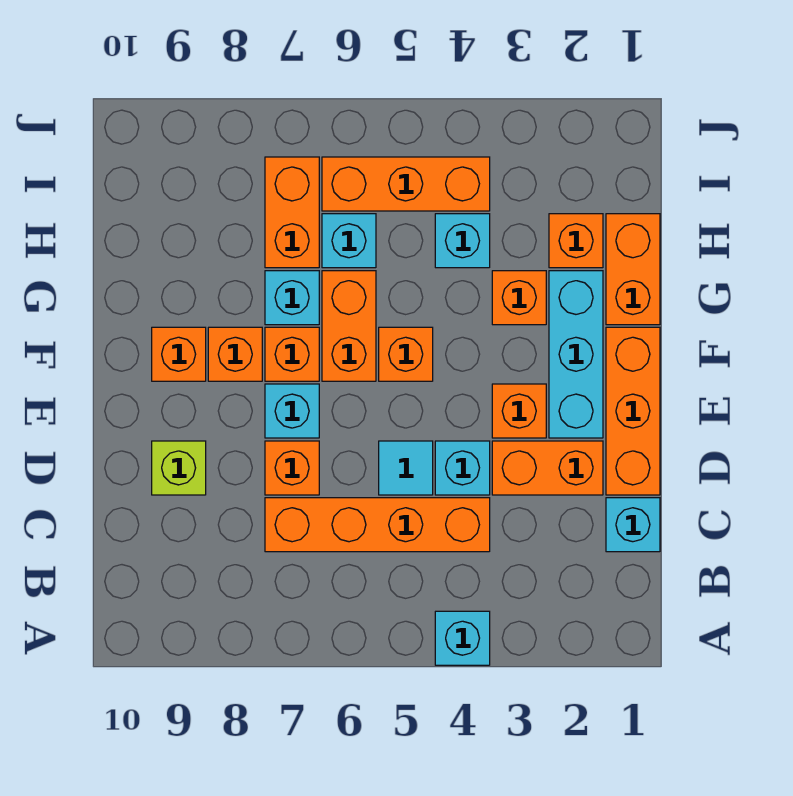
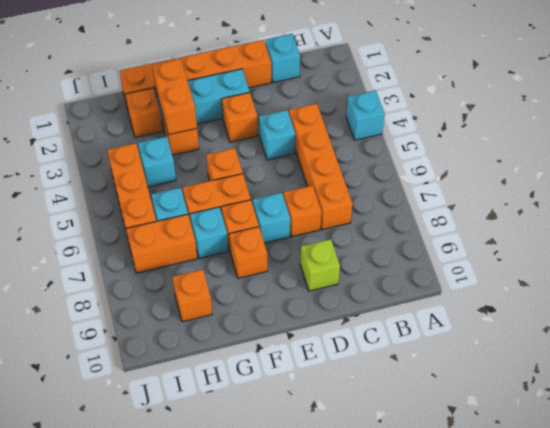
orange brick D2:D3 level 1 -> orange brick G2:G3 level 2
cyan tile D5 level 1 -> none
orange brick F9 level 1 -> orange brick H9 level 1

